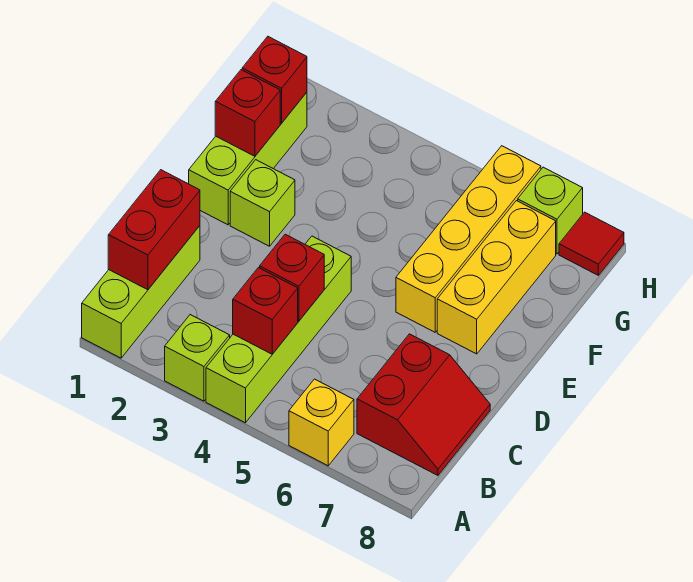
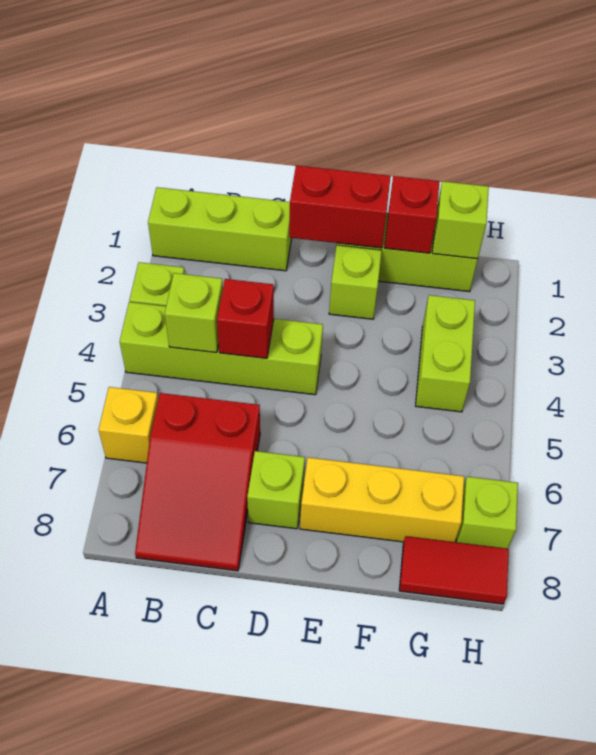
red brick B1:C1 level 2 -> red brick D1:E1 level 2
red brick B4 level 2 -> lime brick B4 level 2
red slope B7:C8 level 1 top 7 -> red slope B6:C8 level 1 top 6
none -> lime brick D7 level 1
yellow brick E6:H6 level 1 -> none
red brick G1 level 2 -> lime brick G1 level 2
none -> lime brick G3:G4 level 1
red tile H8 level 1 -> red tile G8:H8 level 1

